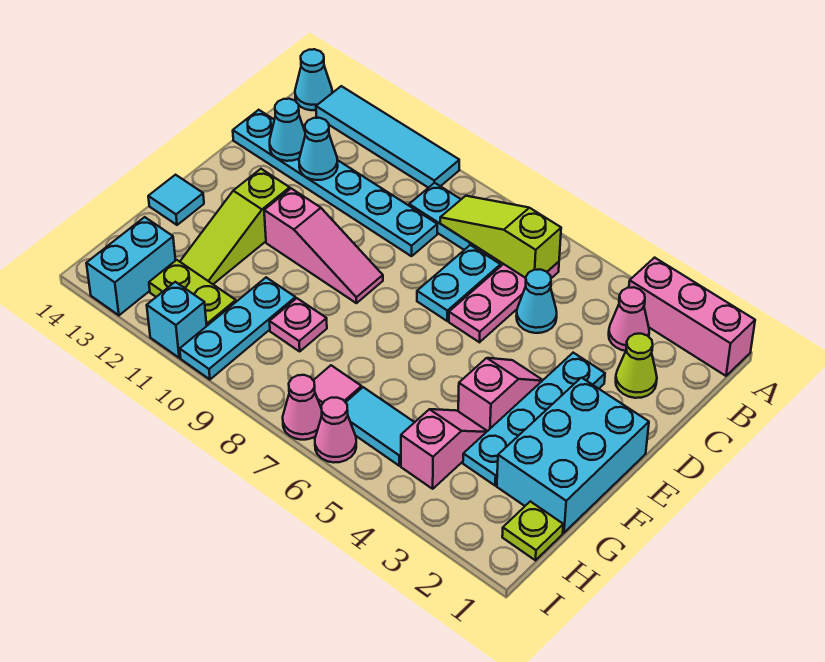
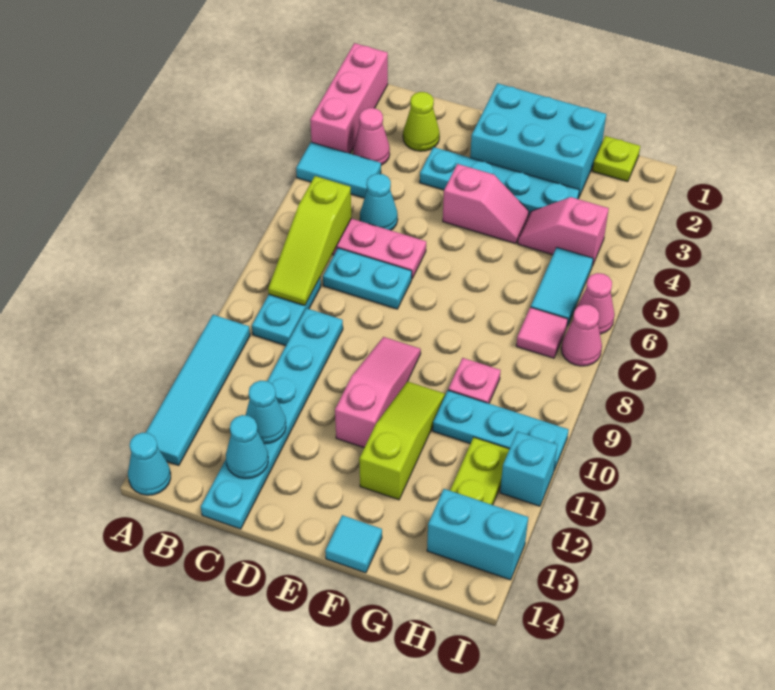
none -> cyan tile A4:B4 level 1
pink slope E4:F4 level 1 top F -> pink slope E4:F4 level 1 top E
lime slope E12:G12 level 1 top E -> lime slope F10:F12 level 1 top 12

